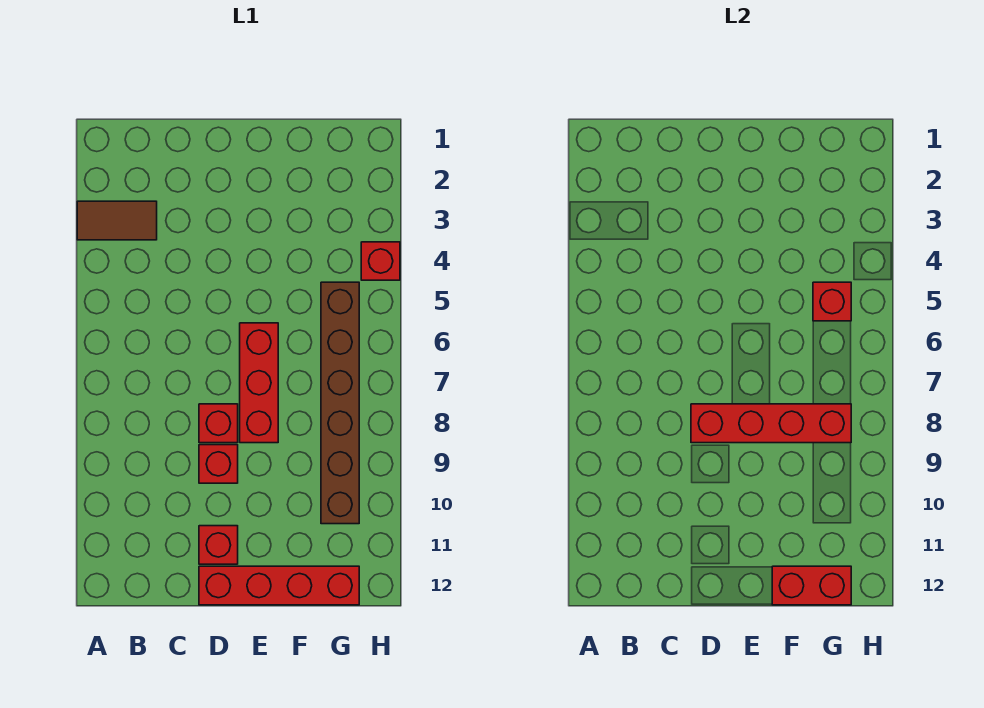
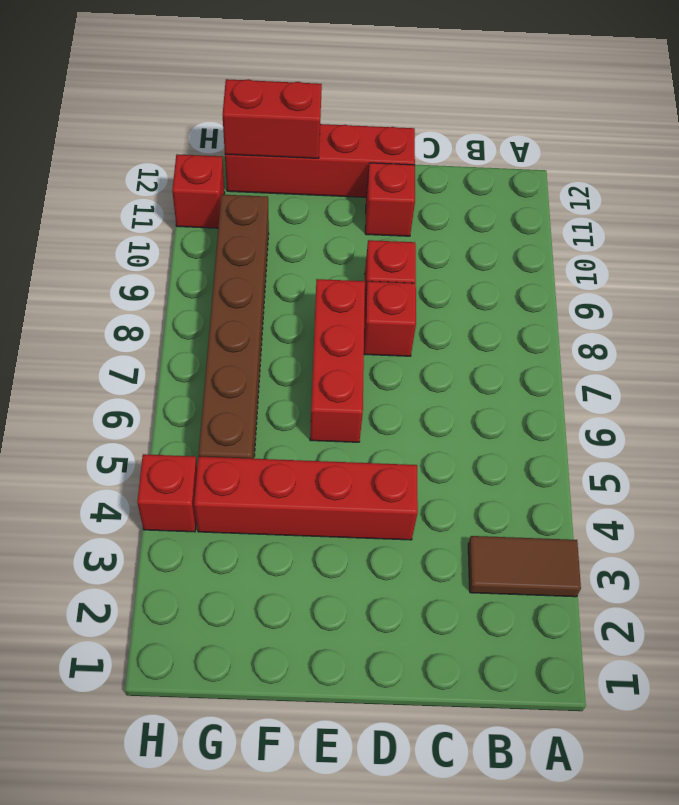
red brick D8:G8 level 2 -> red brick D4:G4 level 1
red brick G5 level 2 -> red brick H11 level 1

